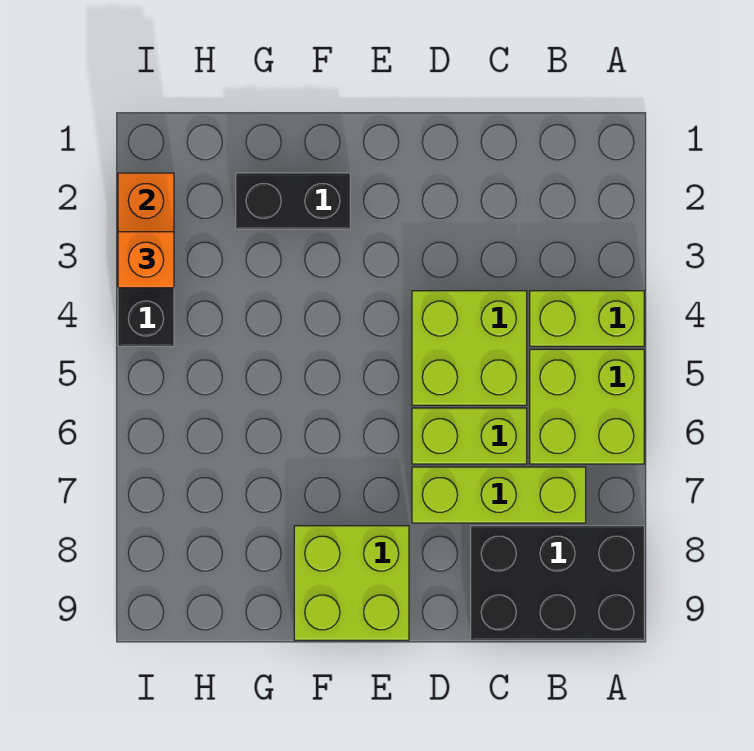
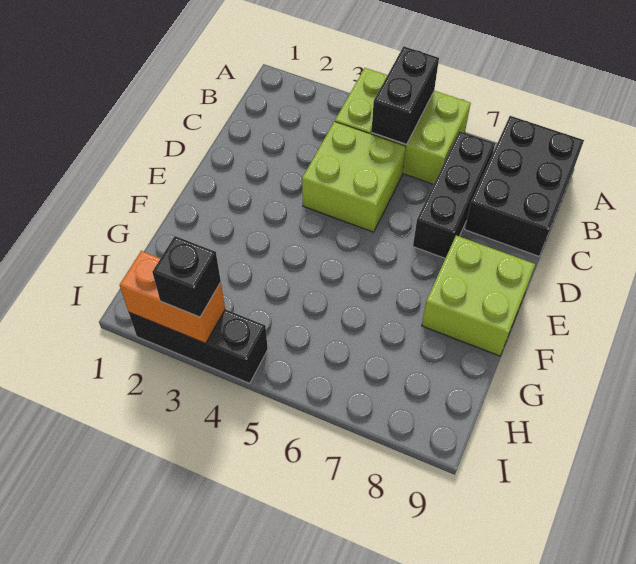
lime brick B7:D7 level 1 -> black brick B7:D7 level 1
lime brick C6:D6 level 1 -> none
black brick F2:G2 level 1 -> black brick A5:B5 level 2
orange brick I3 level 3 -> black brick I3 level 3

